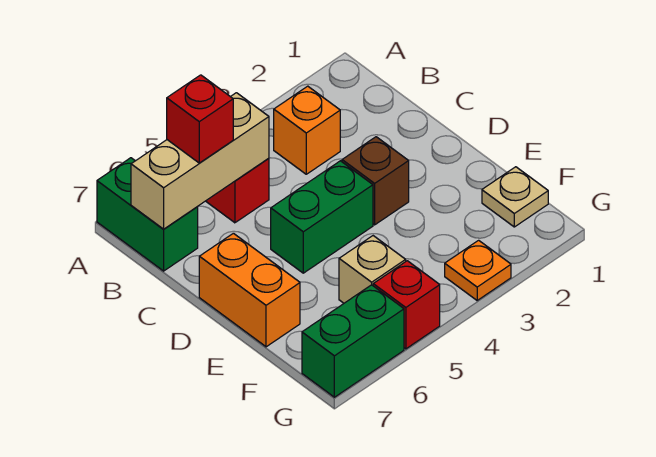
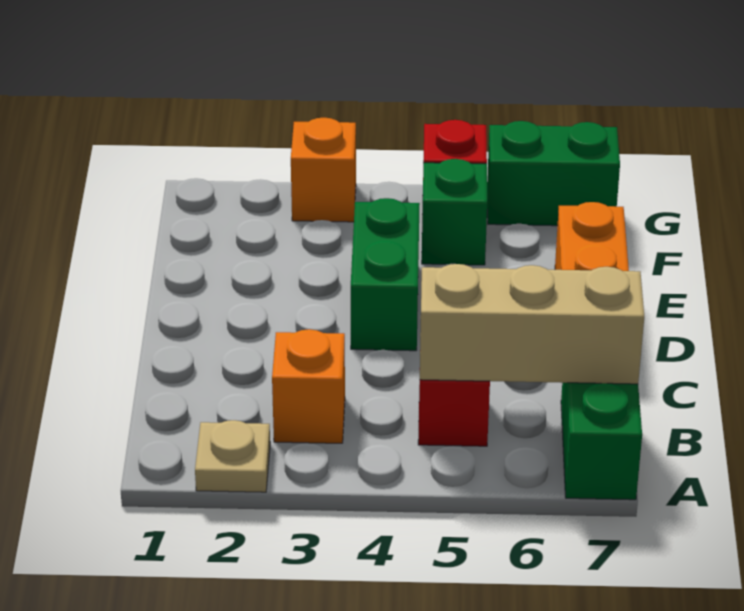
red brick B6 level 3 -> none
brown brick D3 level 1 -> none
green brick D4:D5 level 1 -> green brick D4:E4 level 1
tan plate F1 level 1 -> tan plate A2 level 1
tan brick F5 level 1 -> green brick F5 level 1
orange plate G3 level 1 -> orange brick G3 level 1

